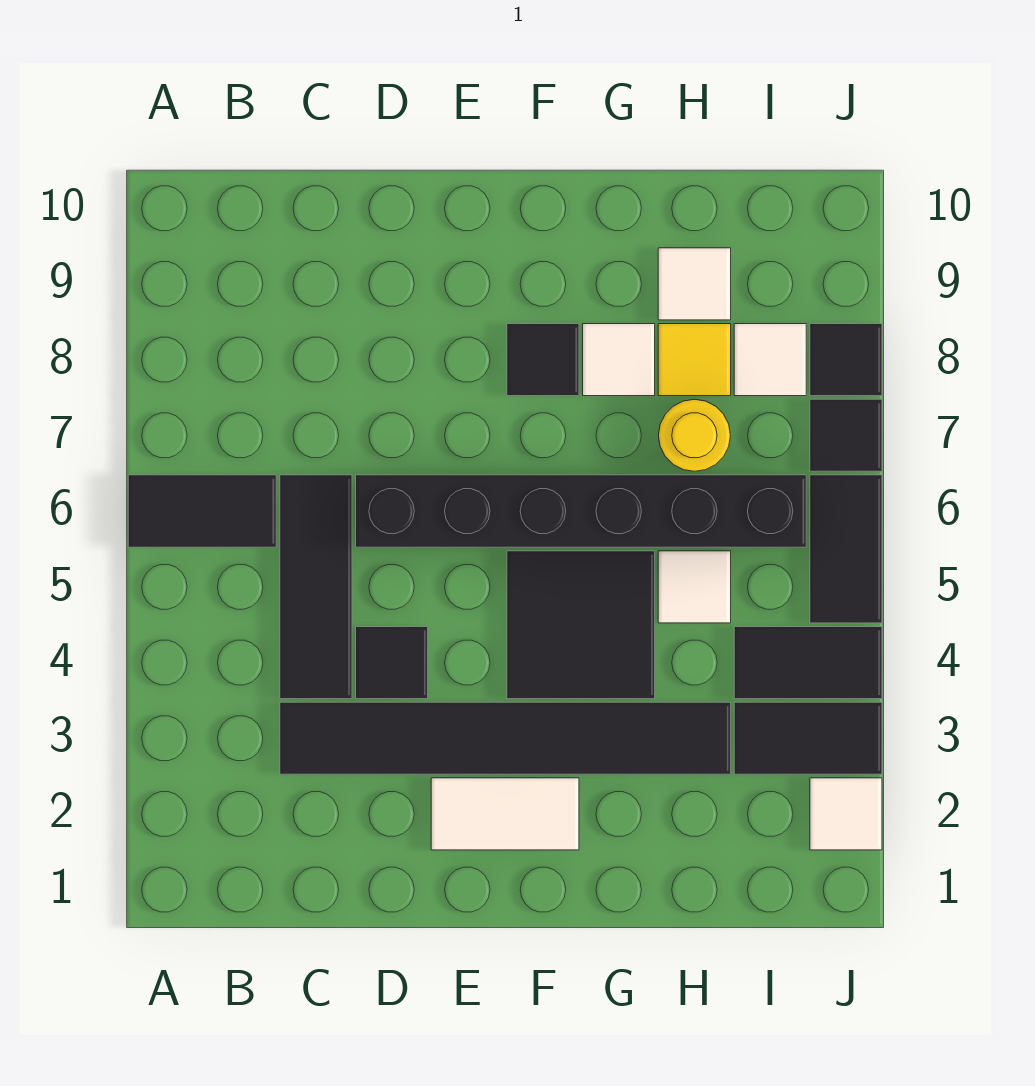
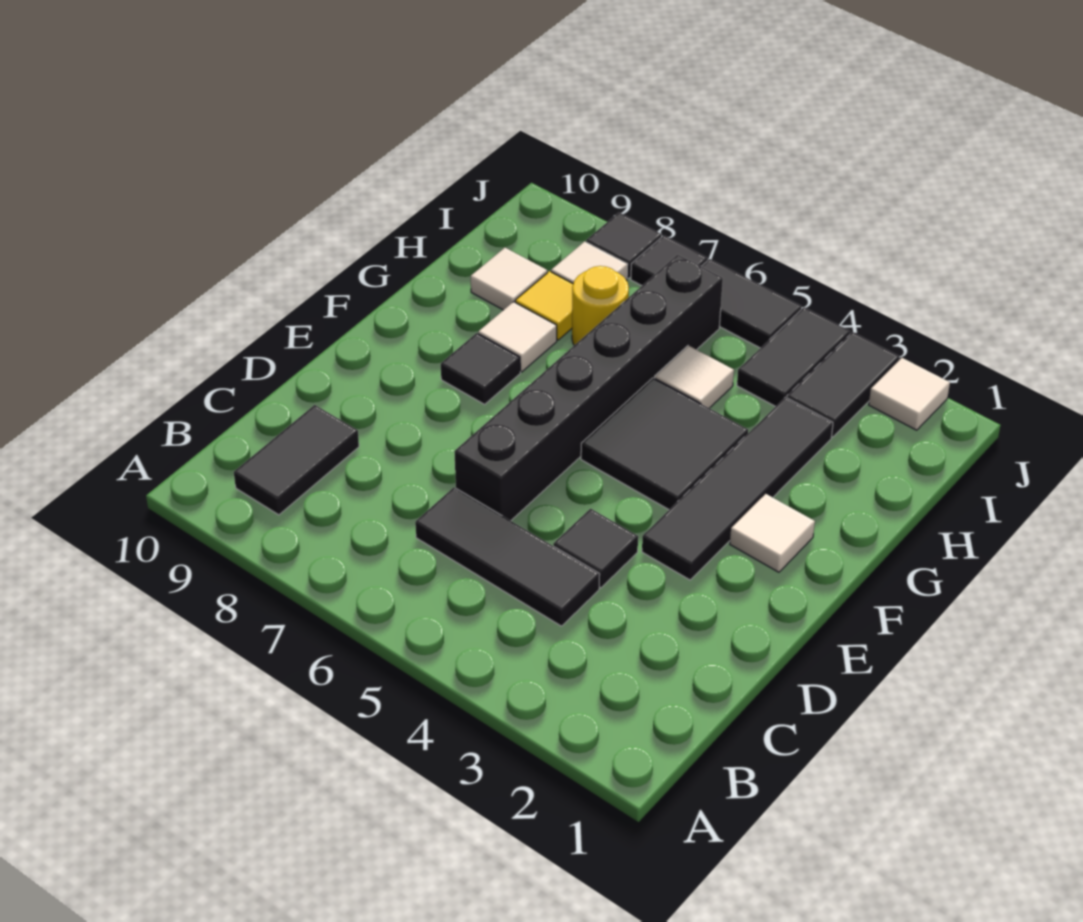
black tile A6:B6 level 1 -> black tile B9:C9 level 1
black tile C3:H3 level 1 -> black tile E3:H3 level 1
white tile E2:F2 level 1 -> white tile F2 level 1

